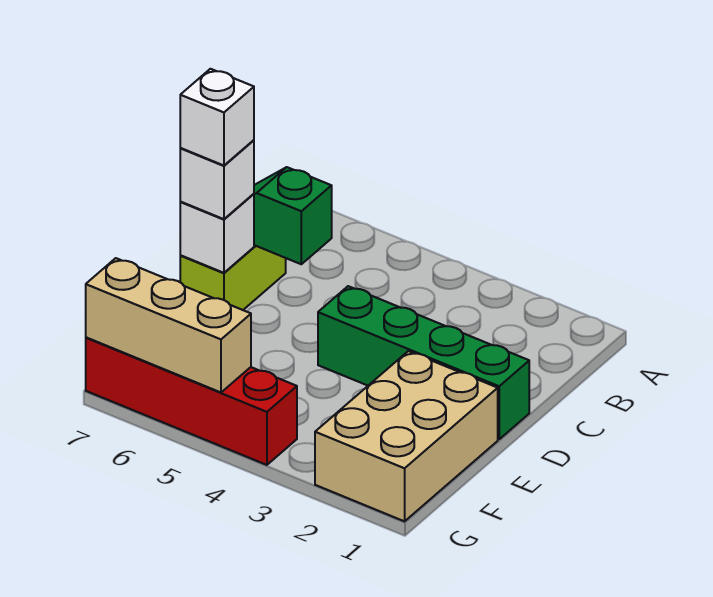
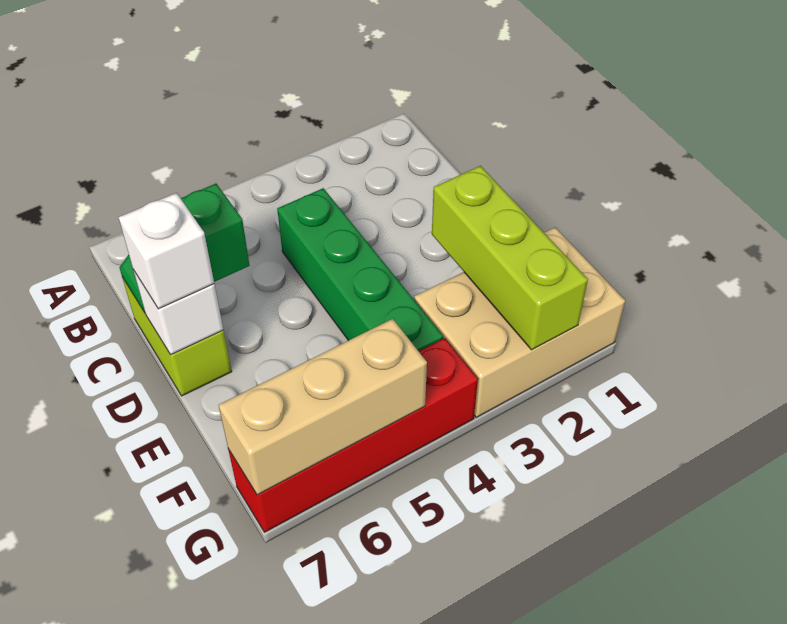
green brick D1:D4 level 1 -> green brick C4:F4 level 1
white brick D7 level 4 -> none
tan brick E1:G2 level 1 -> tan brick F1:G3 level 1
none -> lime brick E2:G2 level 2

